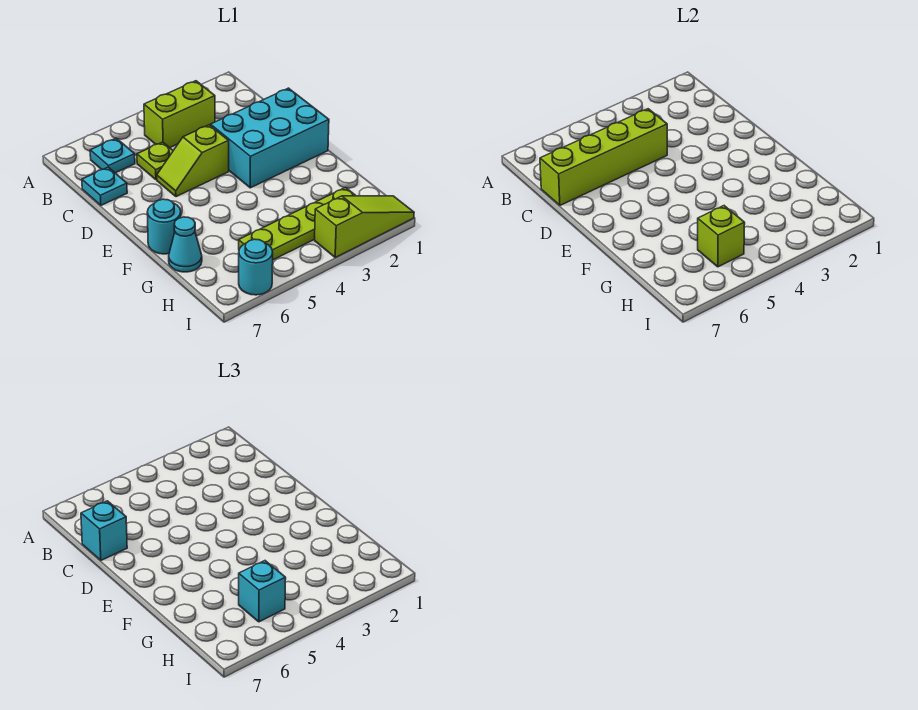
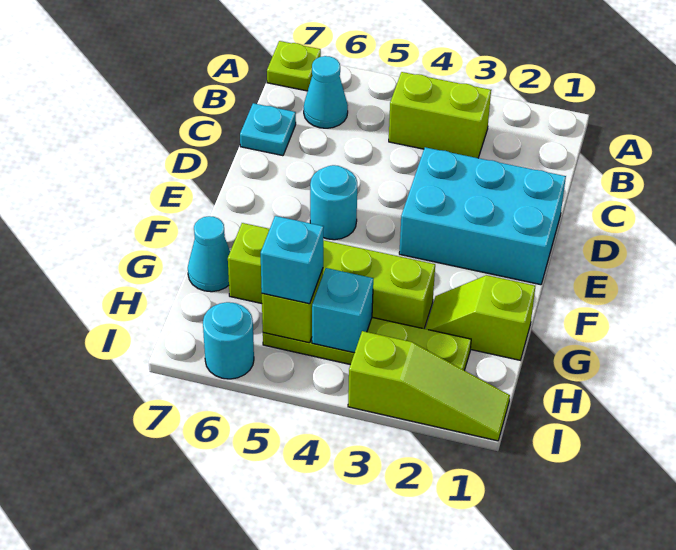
cyan plate B6 level 1 -> cyan cone B6 level 1
lime brick C4:C7 level 2 -> lime brick G3:G6 level 1
lime plate C5 level 1 -> lime plate A7 level 1
cyan brick C7 level 3 -> cyan brick H4 level 2
lime slope D4:D5 level 1 top 4 -> lime slope G1:G2 level 1 top 1
cyan round brick F7 level 1 -> cyan round brick E5 level 1

